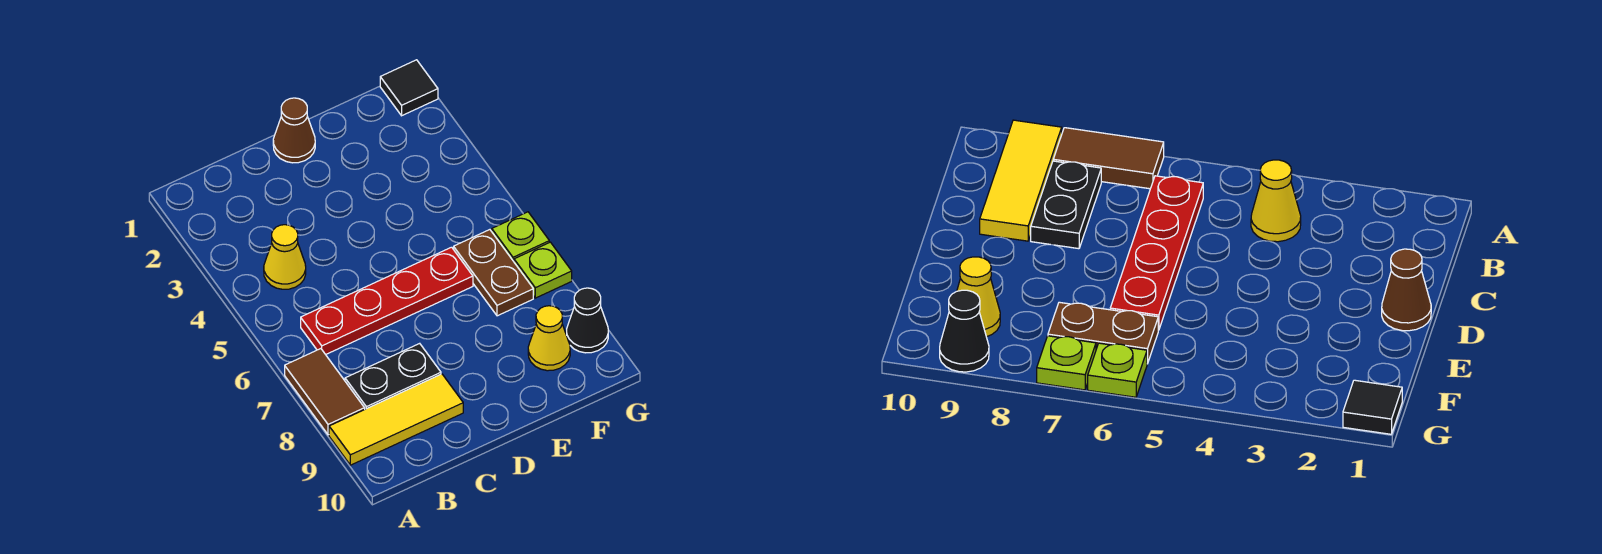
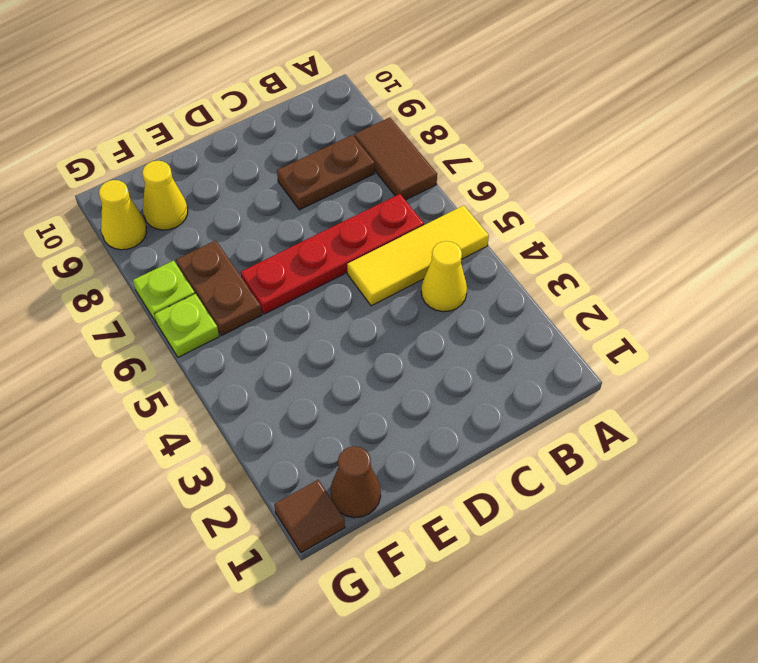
yellow tile A9:C9 level 1 -> yellow tile A5:C5 level 1
black plate B8:C8 level 1 -> brown plate B8:C8 level 1
brown cone D1 level 1 -> brown cone F1 level 1
black tile G1 level 1 -> brown tile G1 level 1
black cone G9 level 1 -> yellow cone G9 level 1

